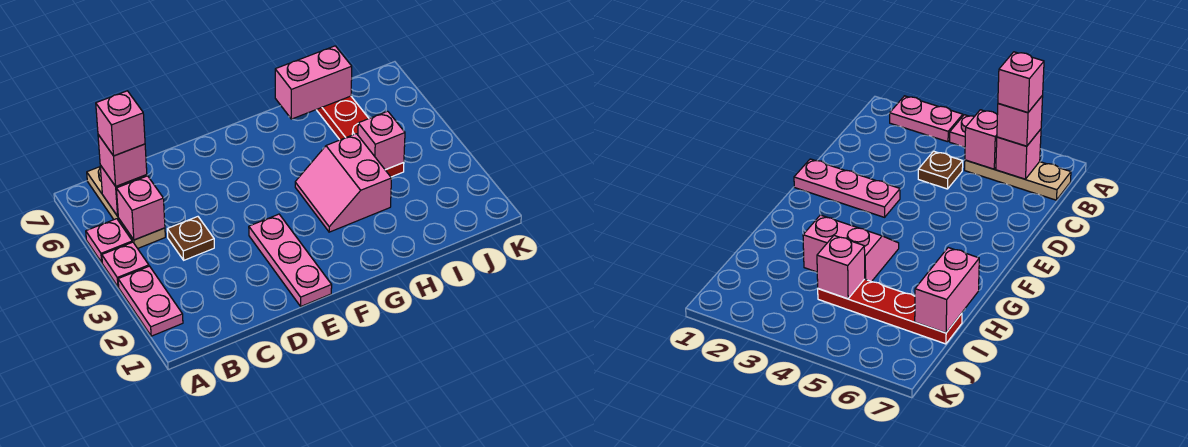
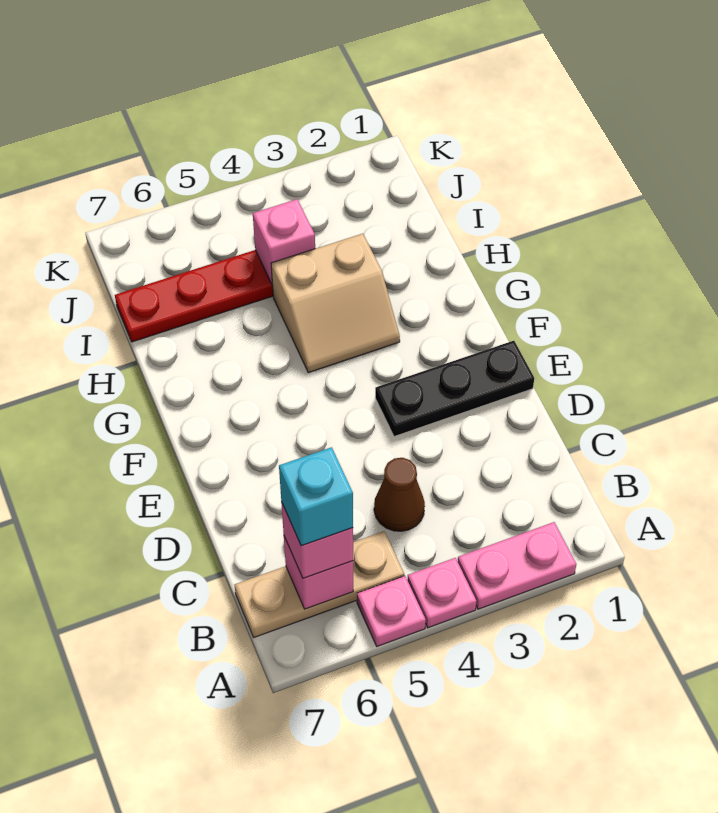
pink brick B5 level 2 -> none
pink brick B6 level 4 -> cyan brick B6 level 4
brown plate C4 level 1 -> brown cone C4 level 1
pink plate E1:E3 level 1 -> black plate E1:E3 level 1
pink slope G3:H4 level 1 top H -> tan slope G3:H4 level 1 top H
pink brick H7:I7 level 2 -> none

